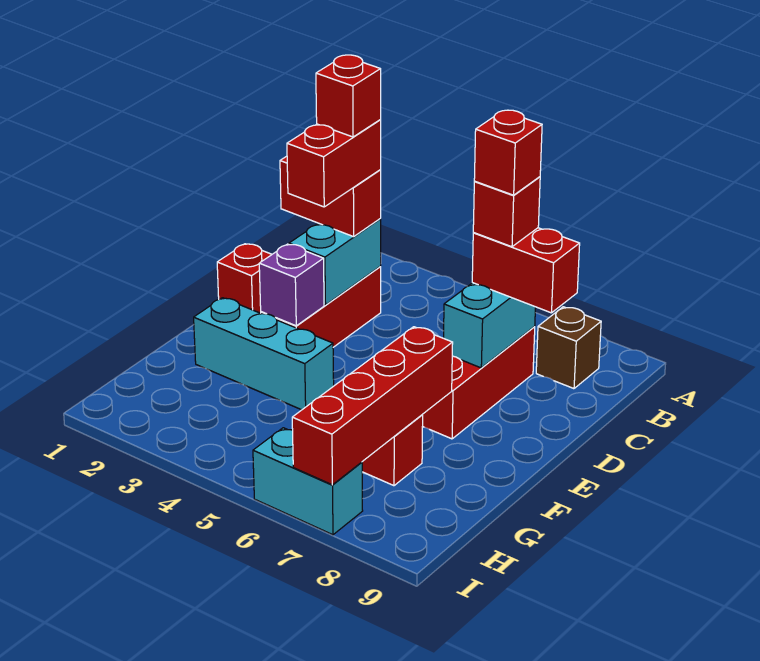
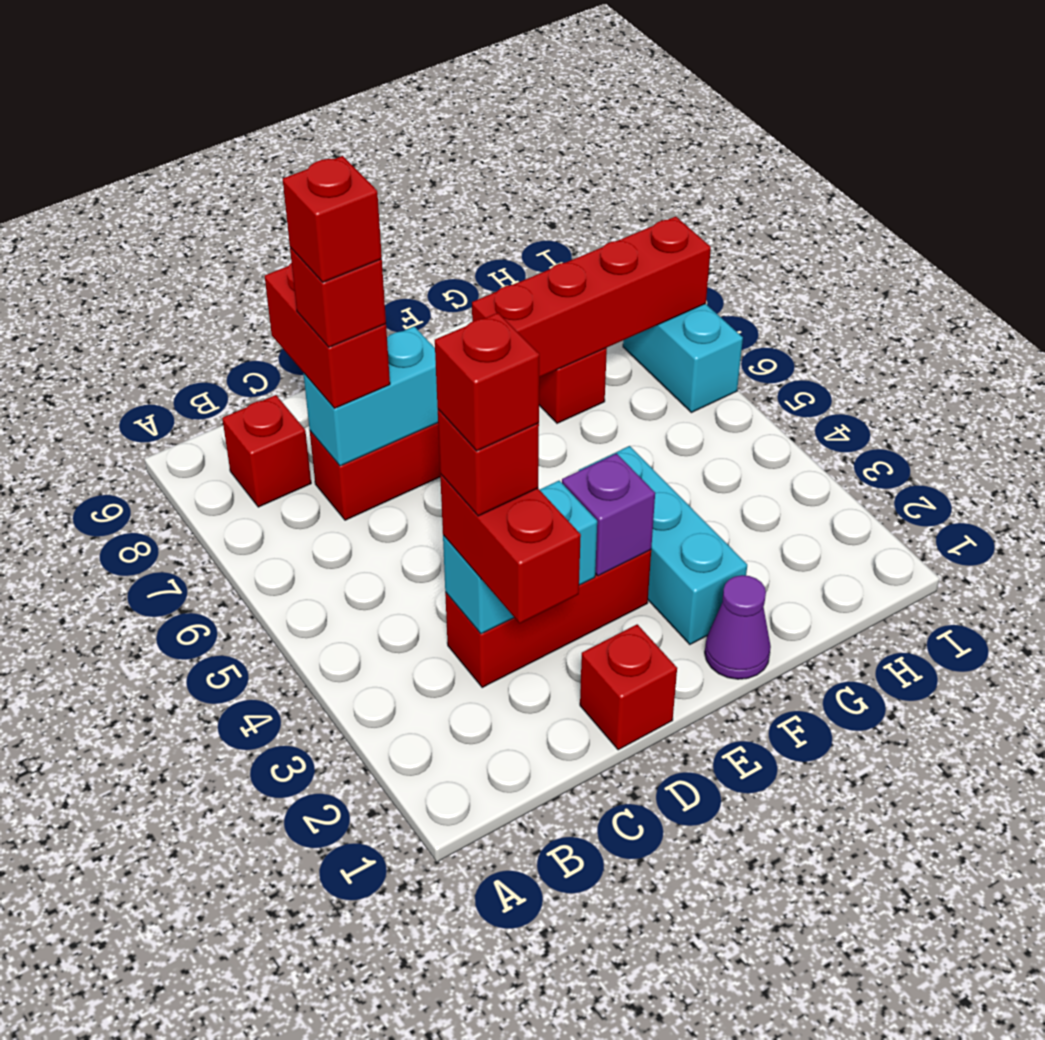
brown brick B8 level 1 -> red brick B8 level 1
red brick C3:D3 level 4 -> red brick C3 level 4
none -> purple cone F1 level 1

